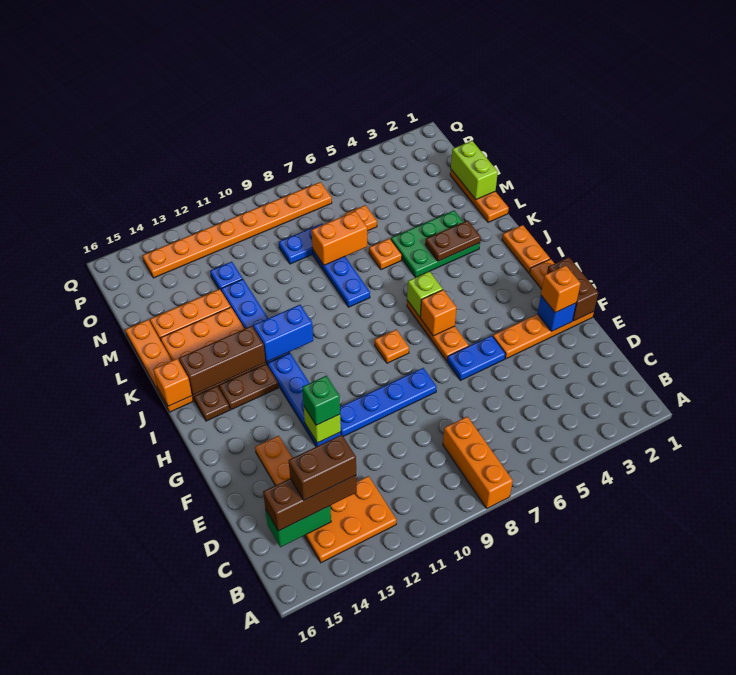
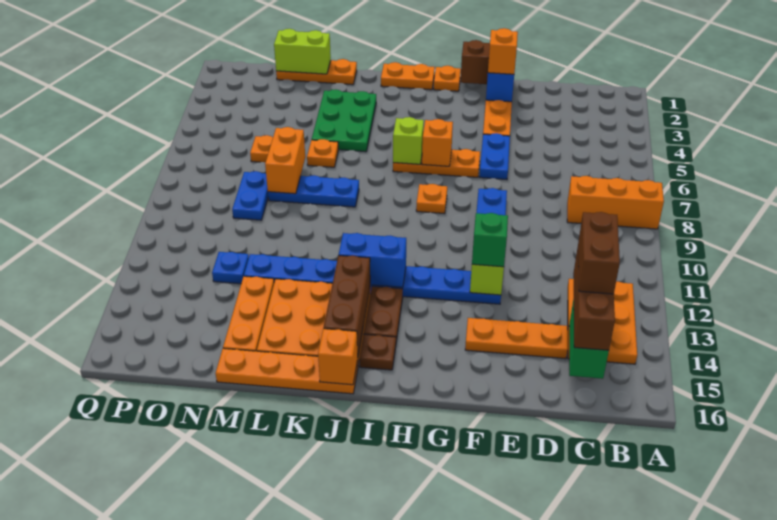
blue brick J11:J12 level 2 -> blue brick I12:J12 level 2
brown plate K3:K4 level 2 -> none
orange plate P7:P14 level 1 -> none

